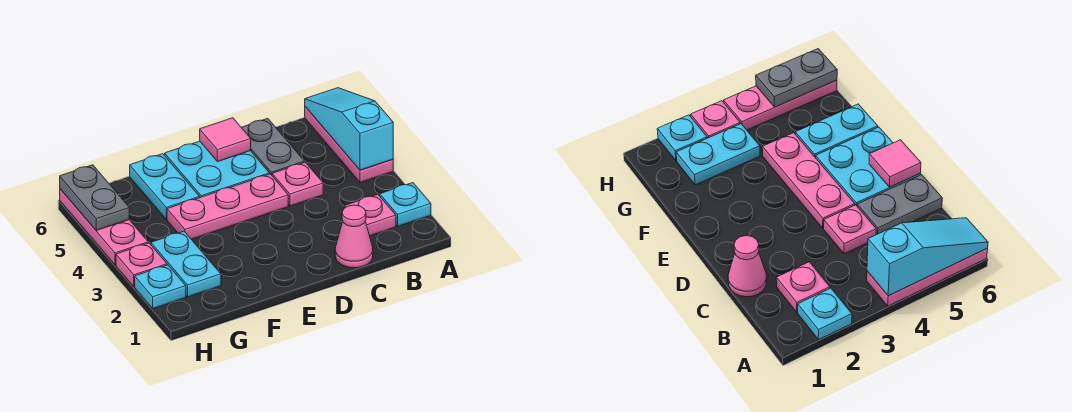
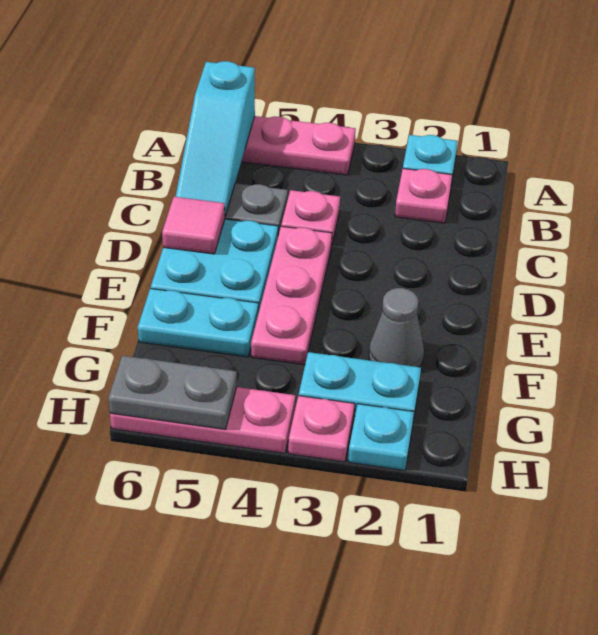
cyan slope A4:A6 level 2 top 4 -> cyan slope A6:C6 level 2 top A
pink cone C1 level 1 -> none
none -> grey cone F2 level 1

